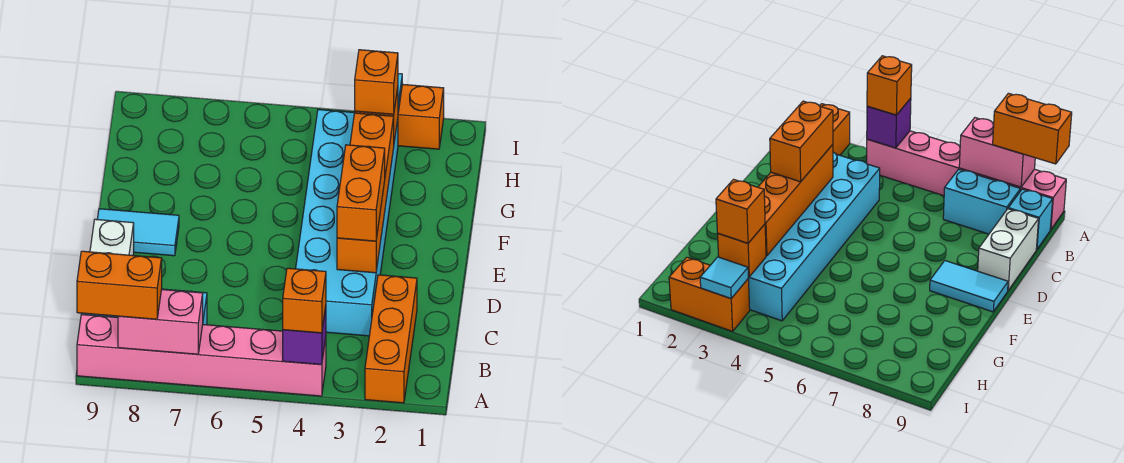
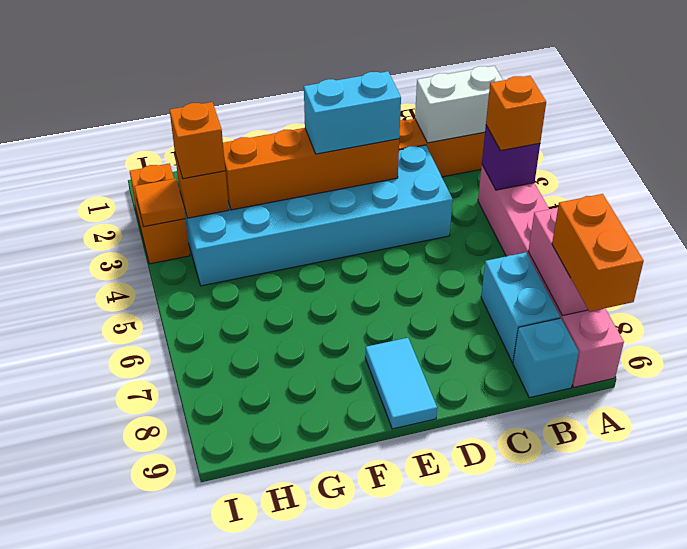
white brick C9:D9 level 1 -> white brick A2:B2 level 2
orange brick D3:E3 level 3 -> cyan brick D3:E3 level 3
cyan tile I3 level 2 -> orange tile I3 level 2

